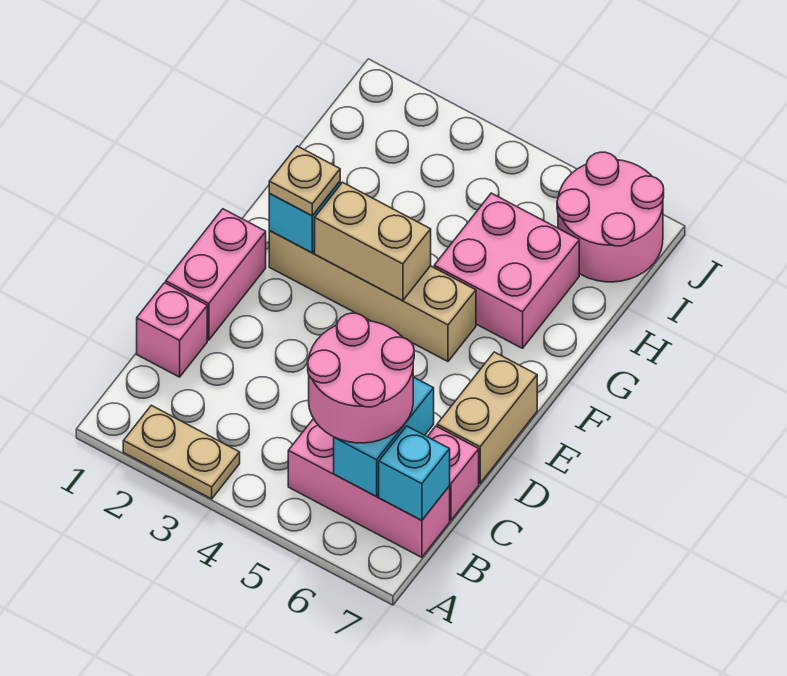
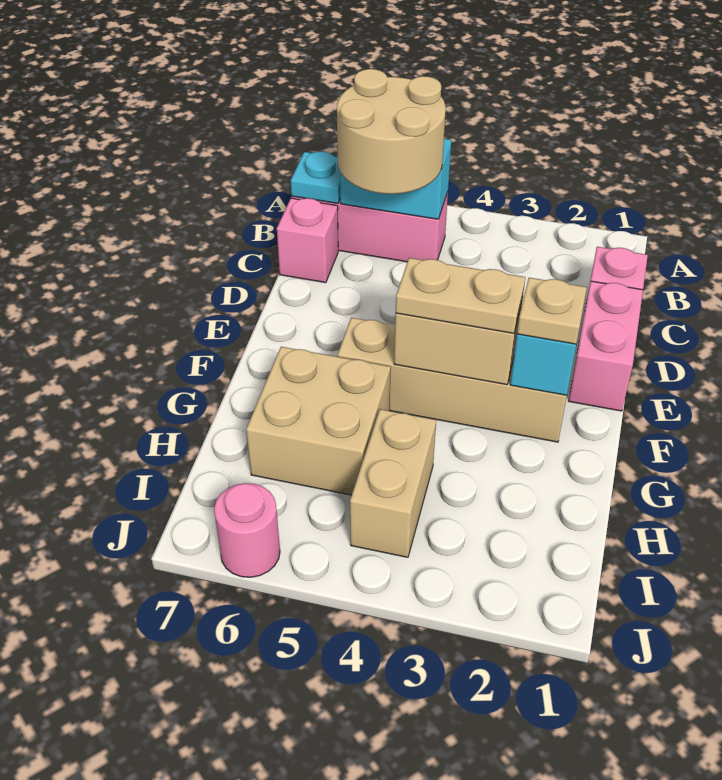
tan plate A2:A3 level 1 -> tan plate F3:F4 level 3
pink round brick B5:C6 level 3 -> tan round brick B5:C6 level 3
cyan brick B6:C6 level 2 -> cyan brick B5:B6 level 2
cyan brick B7 level 2 -> cyan plate B7 level 2
tan brick D7:E7 level 1 -> tan brick H4:I4 level 1
pink brick G5:H6 level 1 -> tan brick G5:H6 level 1
pink round brick I6:J7 level 1 -> pink round brick J6 level 1

